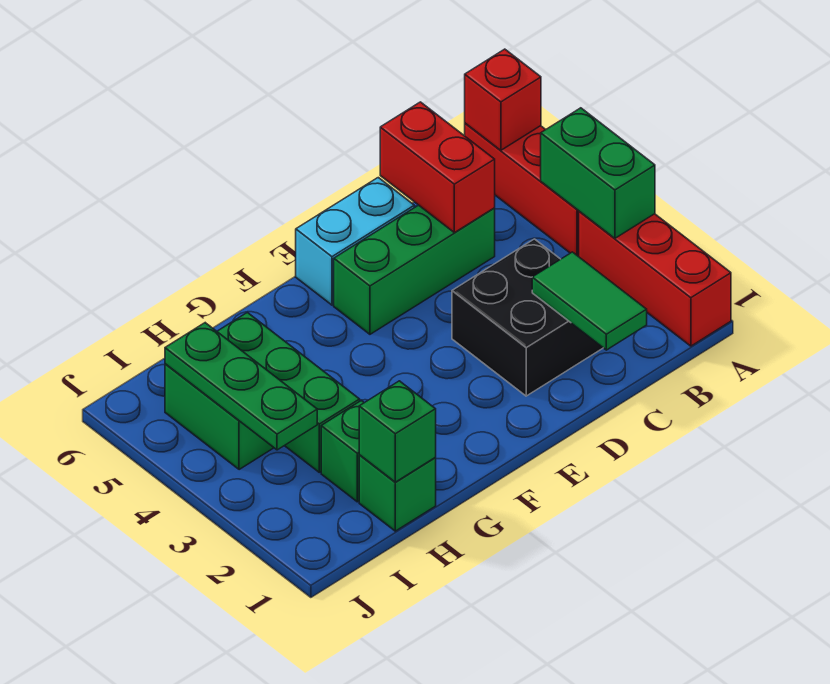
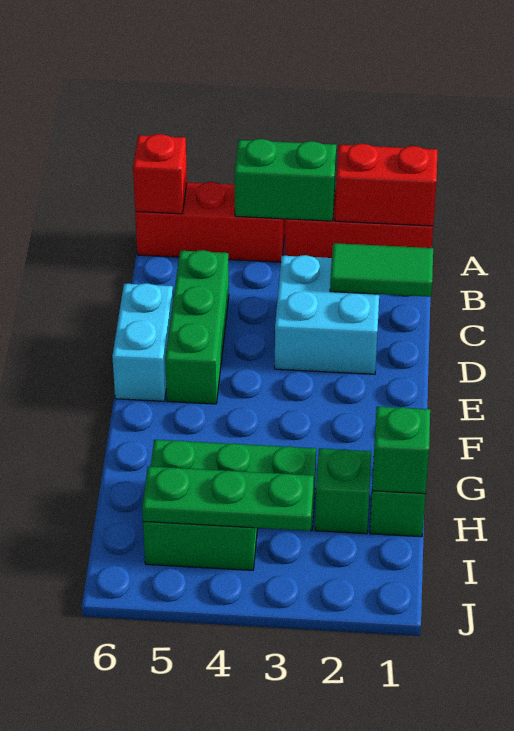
black brick C2:D3 level 1 -> cyan brick C2:D3 level 1
red brick C5:C6 level 2 -> red brick A1:A2 level 2

